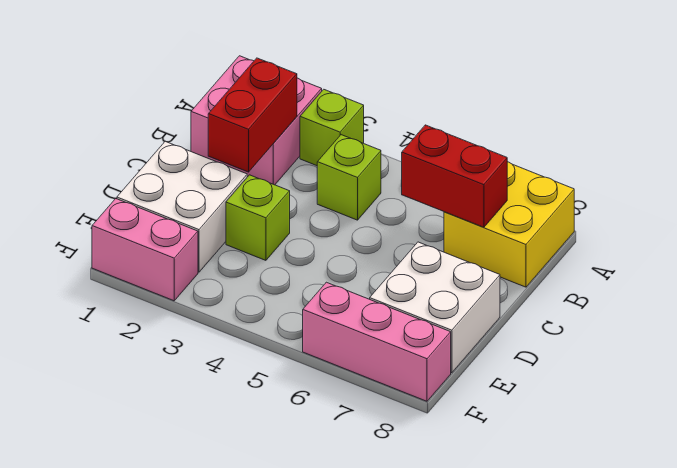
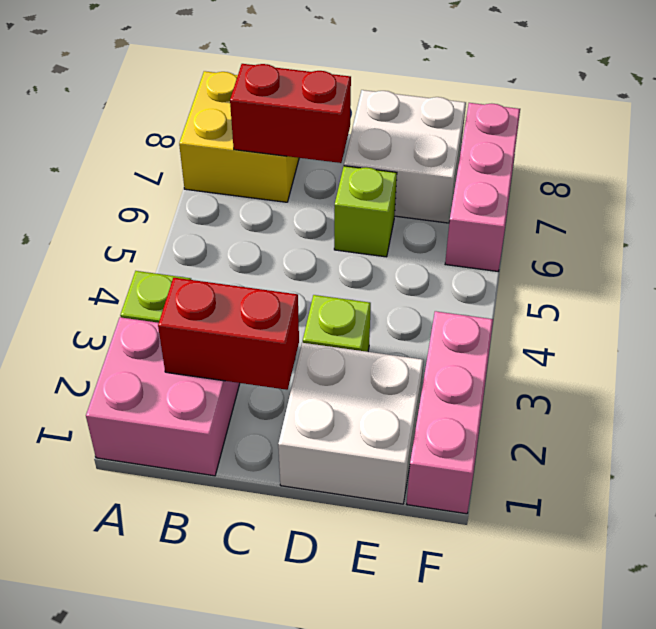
lime brick B4 level 1 -> lime brick D6 level 1
red brick B6:B7 level 2 -> red brick B7:C7 level 2
pink brick F1:F2 level 1 -> pink brick F1:F3 level 1

